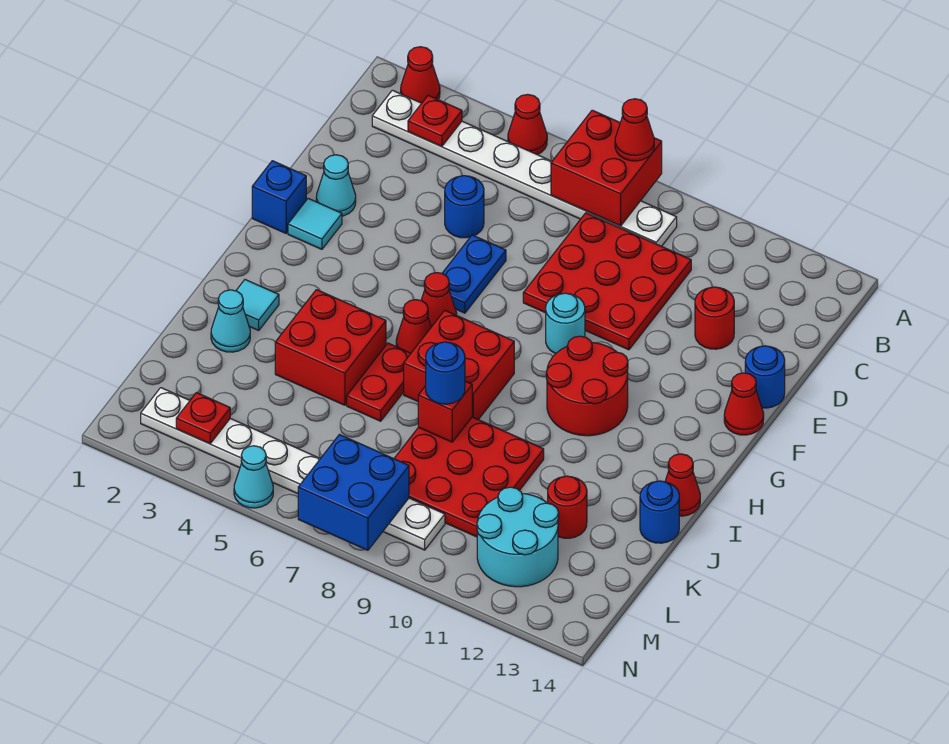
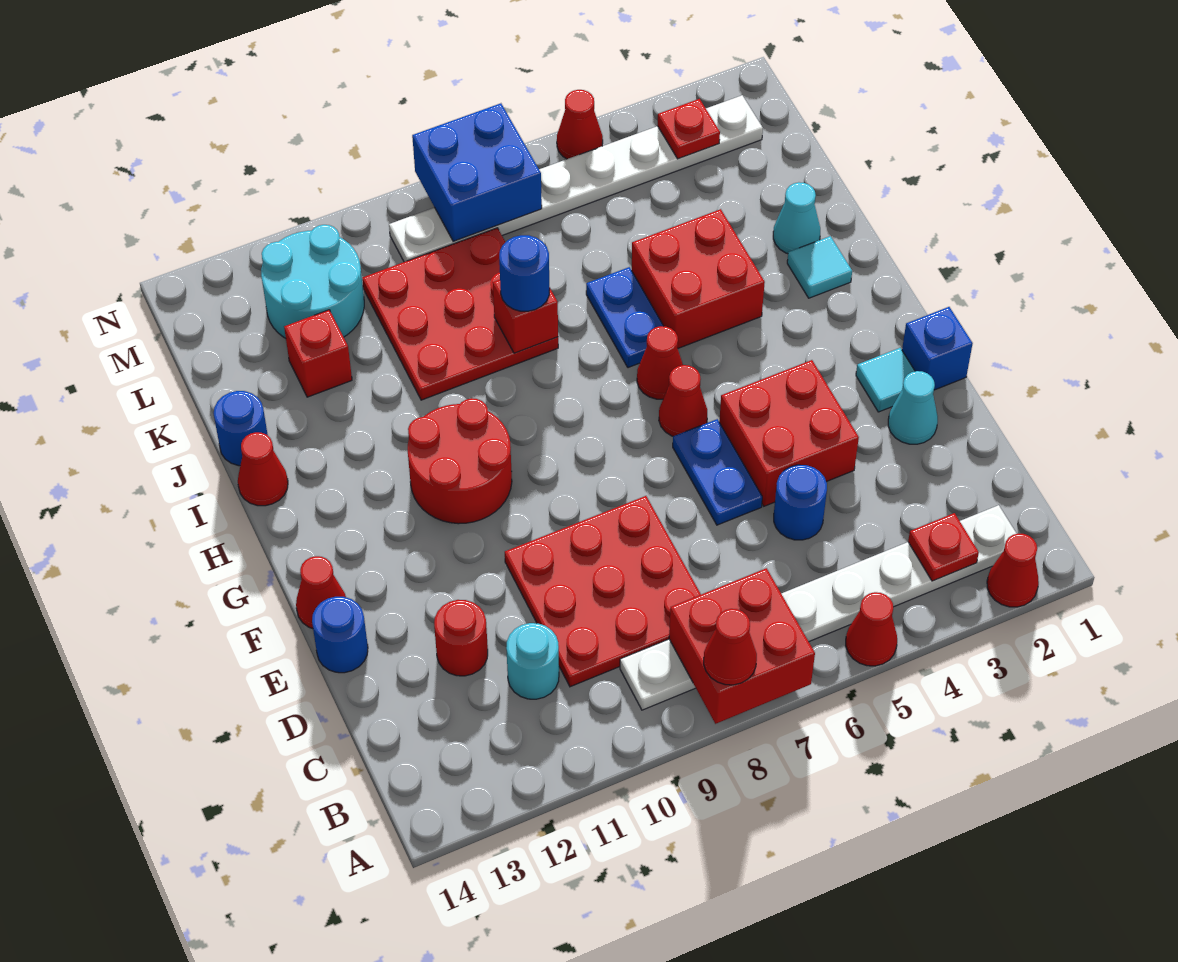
cyan round brick F9 level 1 -> cyan round brick C11 level 1
red brick H7:I8 level 1 -> red brick E4:F5 level 1
red plate I6:J6 level 1 -> blue plate I6:J6 level 1
red round brick K12 level 1 -> red brick K12 level 1
cyan cone N5 level 1 -> red cone N5 level 1

